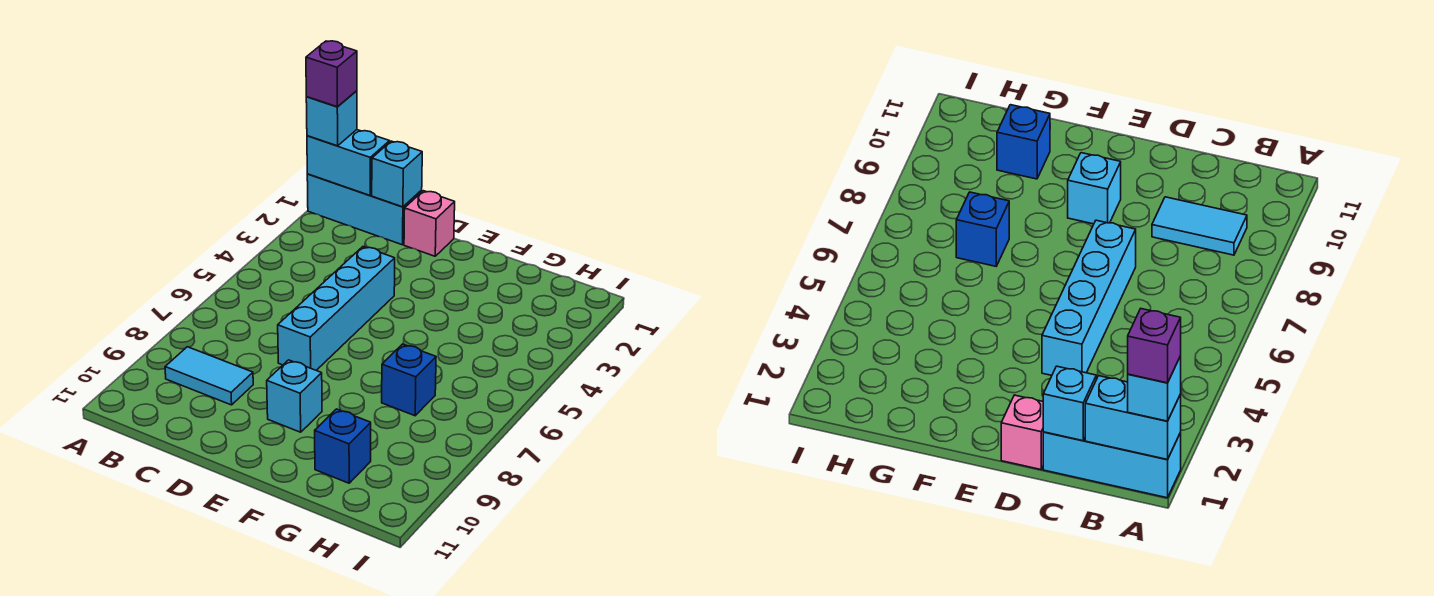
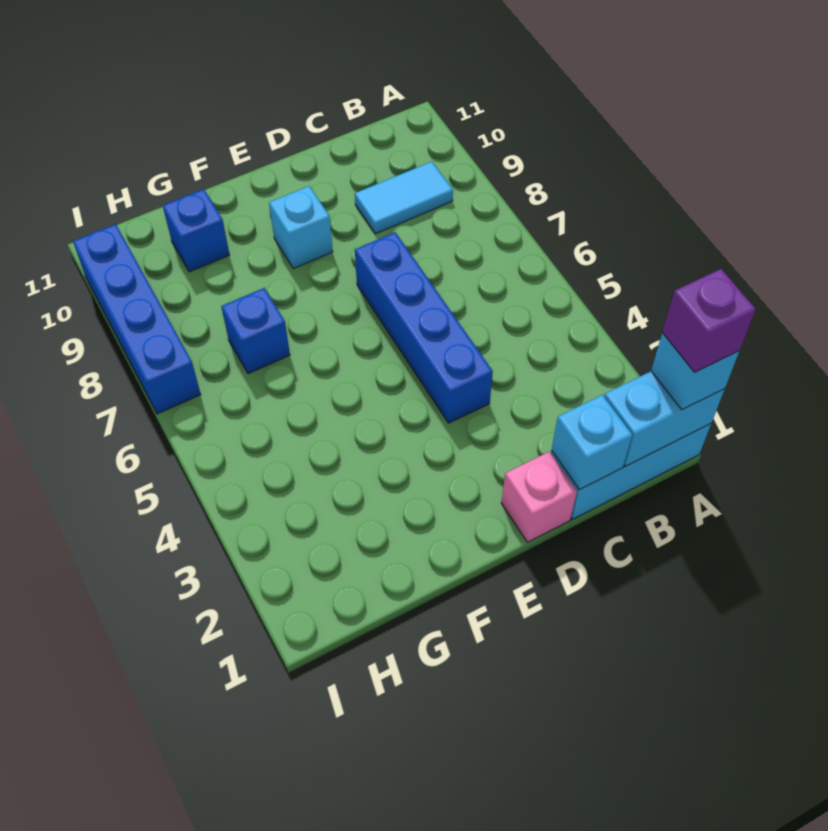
cyan brick D4:D7 level 1 -> blue brick D4:D7 level 1
none -> blue brick I7:I10 level 1

